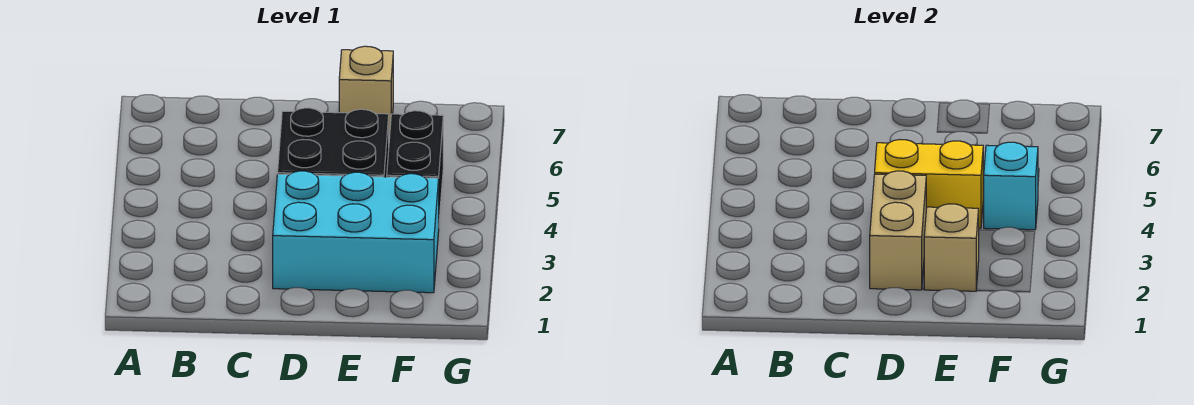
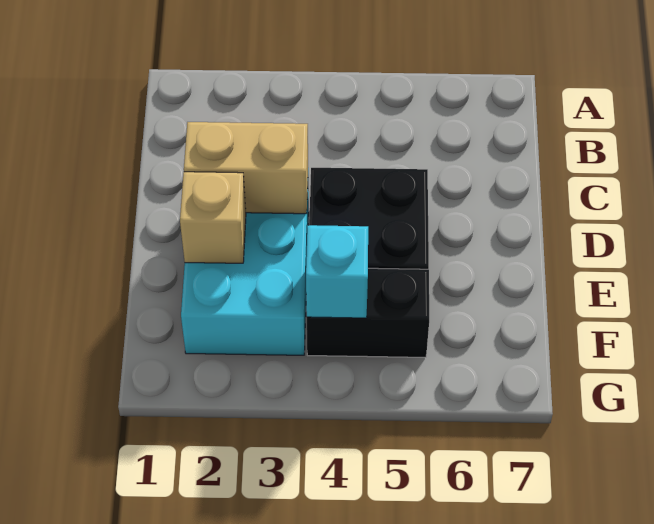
yellow brick D4:E4 level 2 -> none
tan brick E7 level 1 -> none

